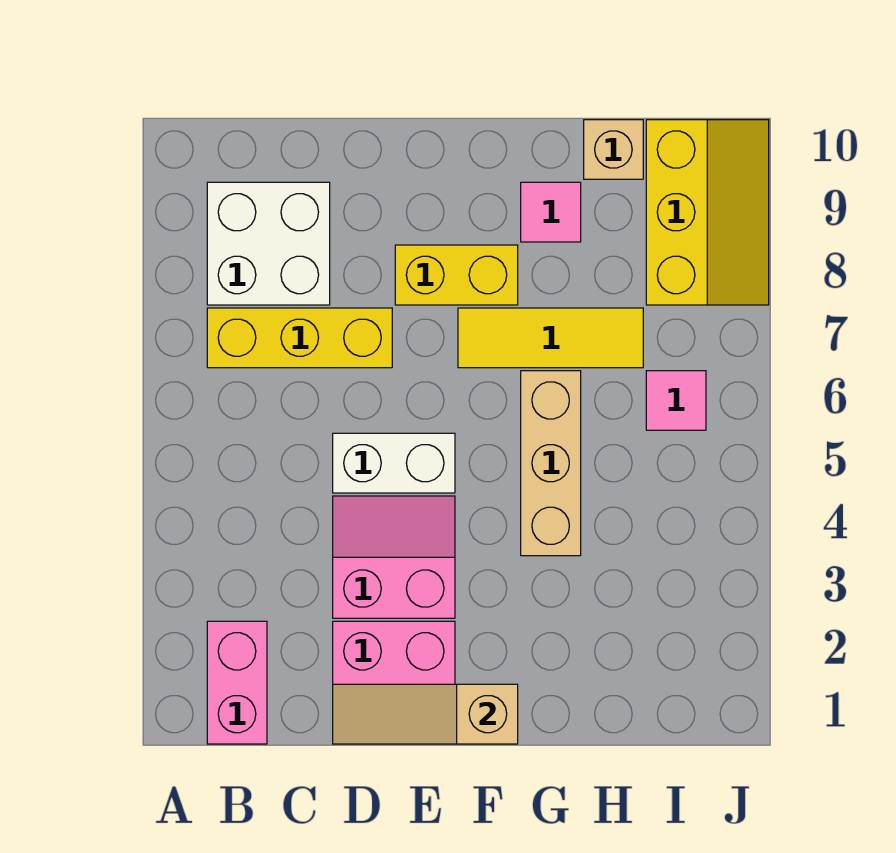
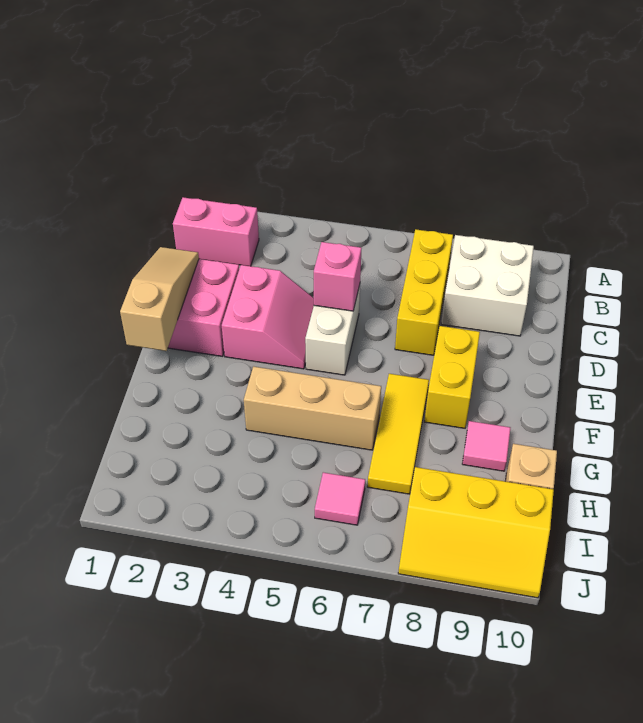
none -> pink brick D5 level 2

